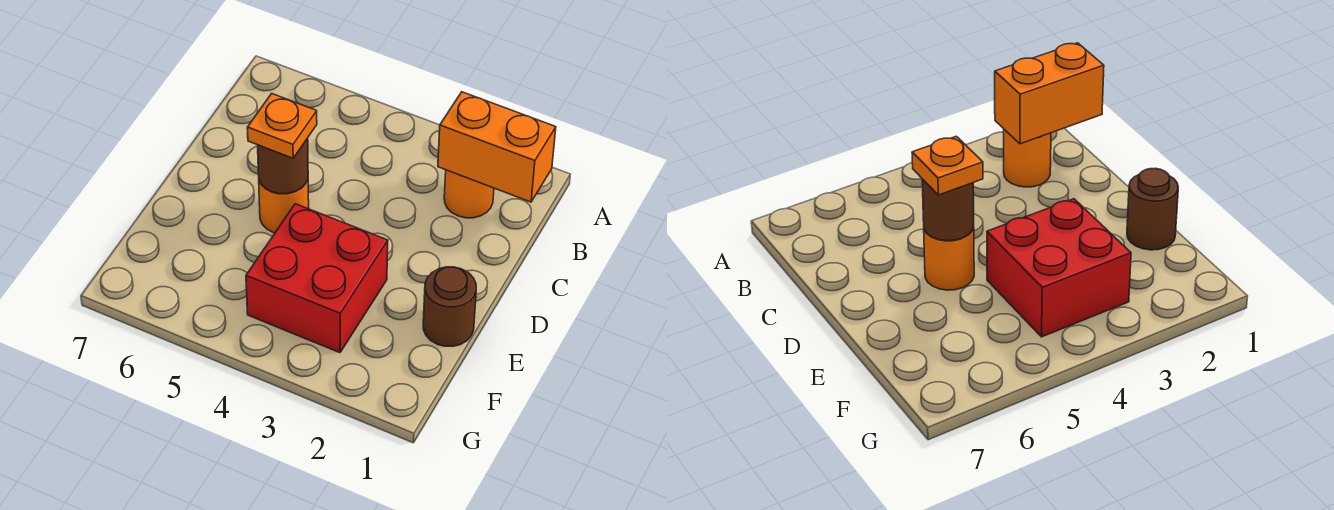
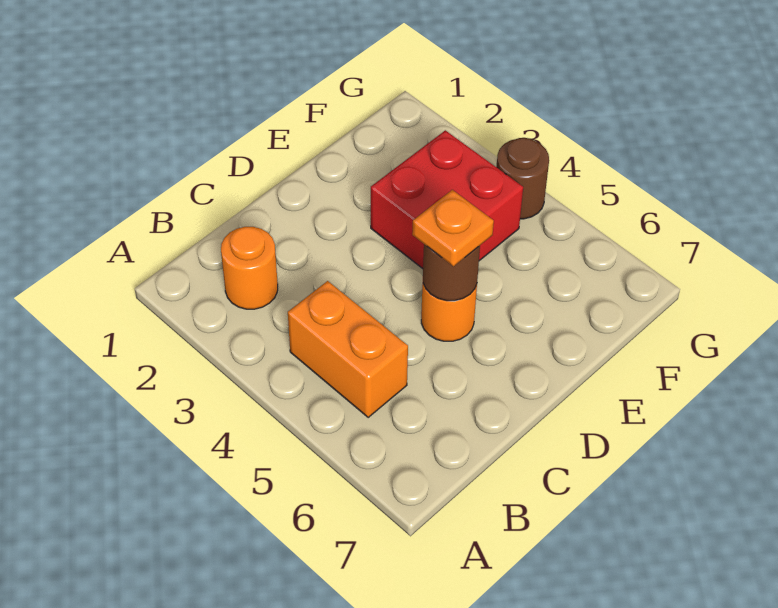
orange brick B1:B2 level 2 -> orange brick B4:B5 level 1
brown round brick E1 level 1 -> brown round brick G4 level 1

